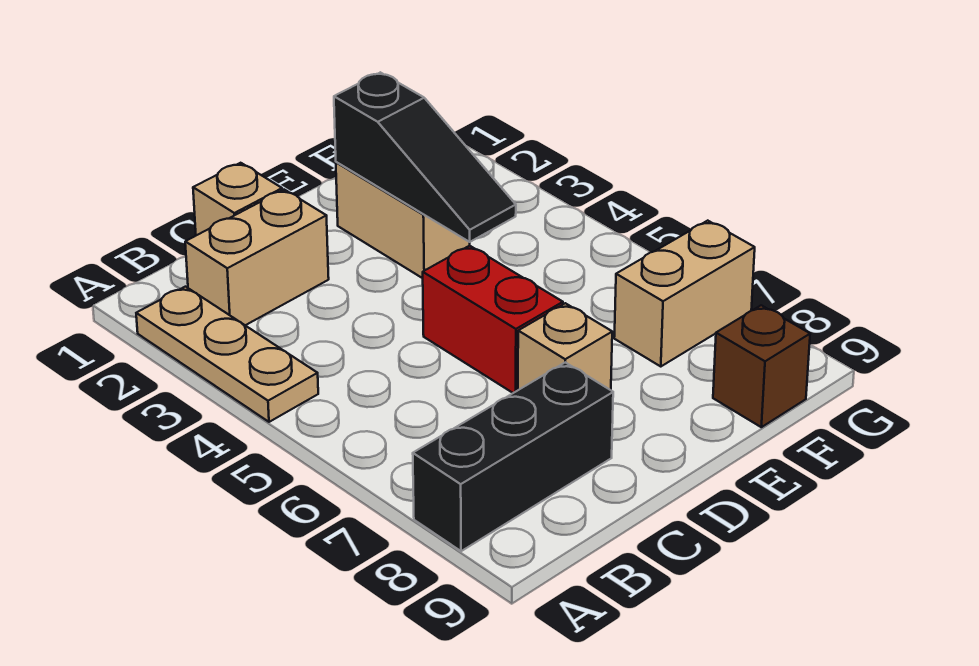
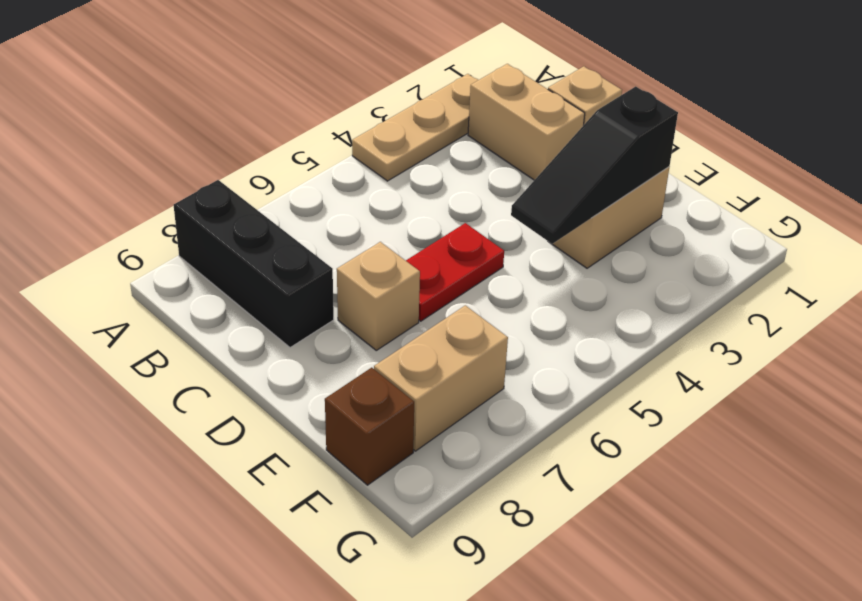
red brick D5:D6 level 1 -> red plate D5:D6 level 1
tan brick F7:G7 level 1 -> tan brick F7:F8 level 1

